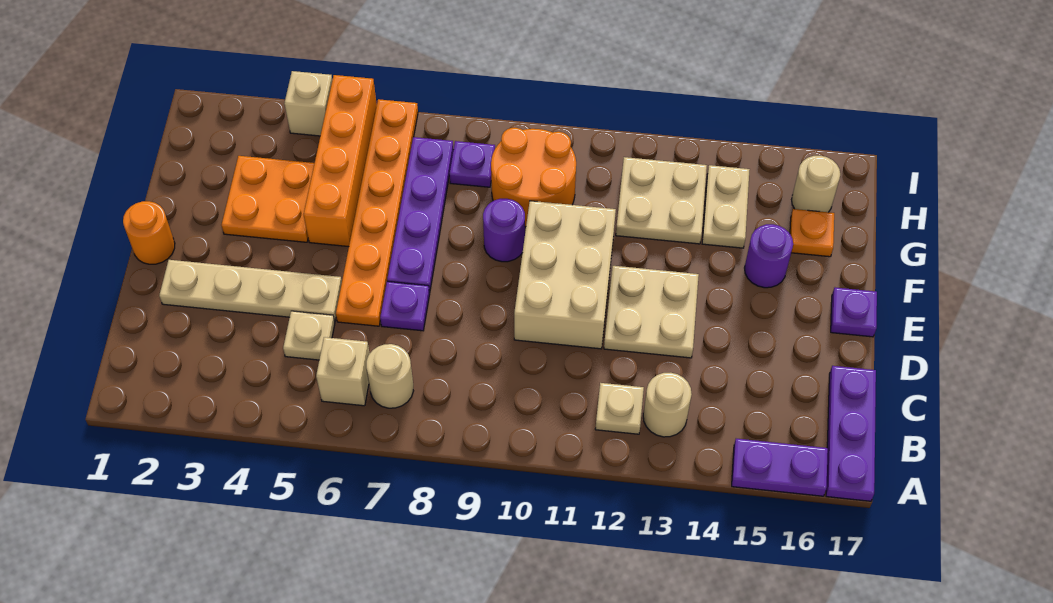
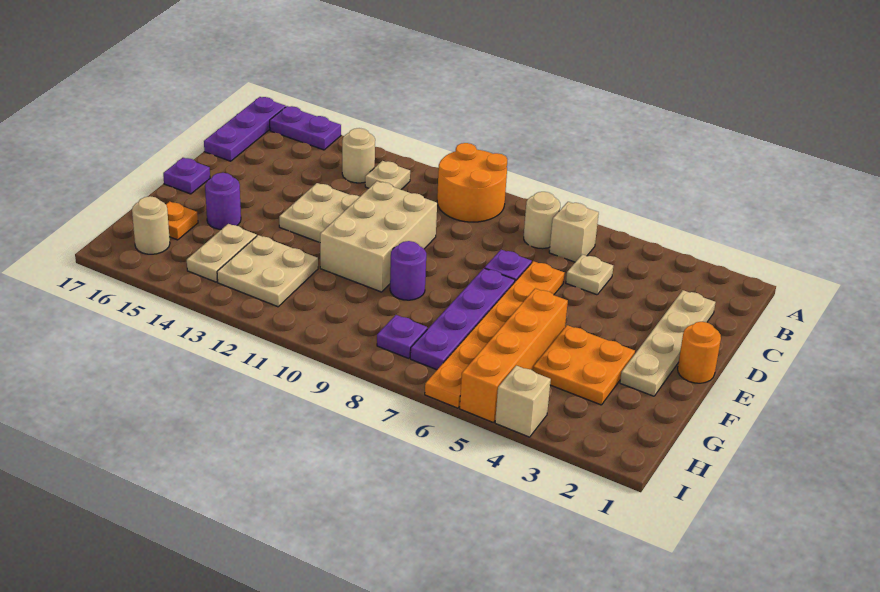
tan plate D2:D5 level 1 -> tan plate C2:F2 level 1
orange round brick G9:H10 level 1 -> orange round brick A9:B10 level 1

